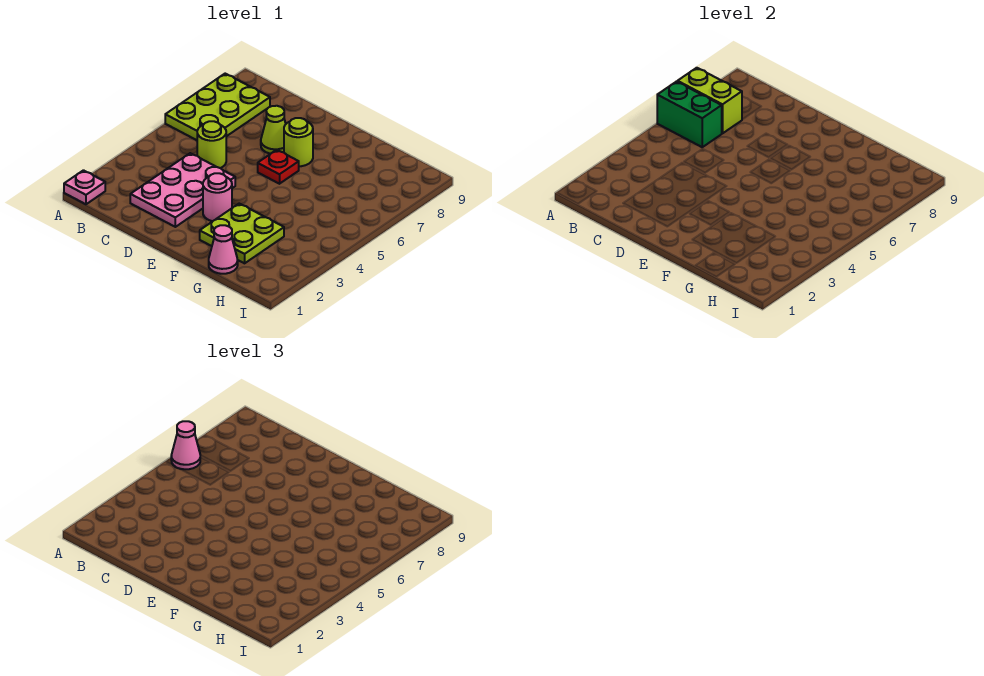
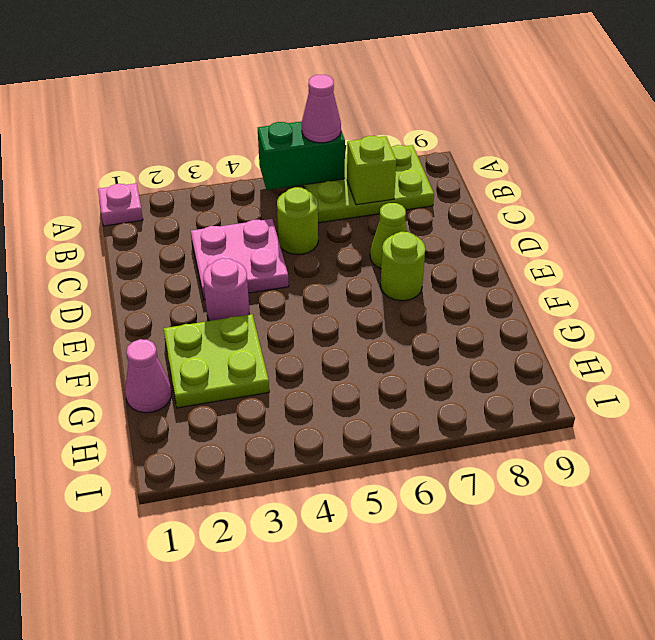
green brick A6:B6 level 2 -> green brick A5:A6 level 2
lime brick A7:B7 level 2 -> lime brick B7 level 2
pink plate C2:D4 level 1 -> pink plate C3:D4 level 1
red plate E6 level 1 -> none

